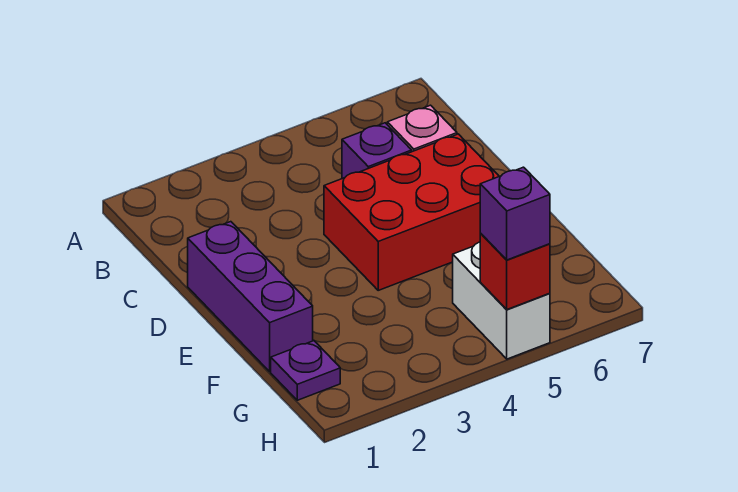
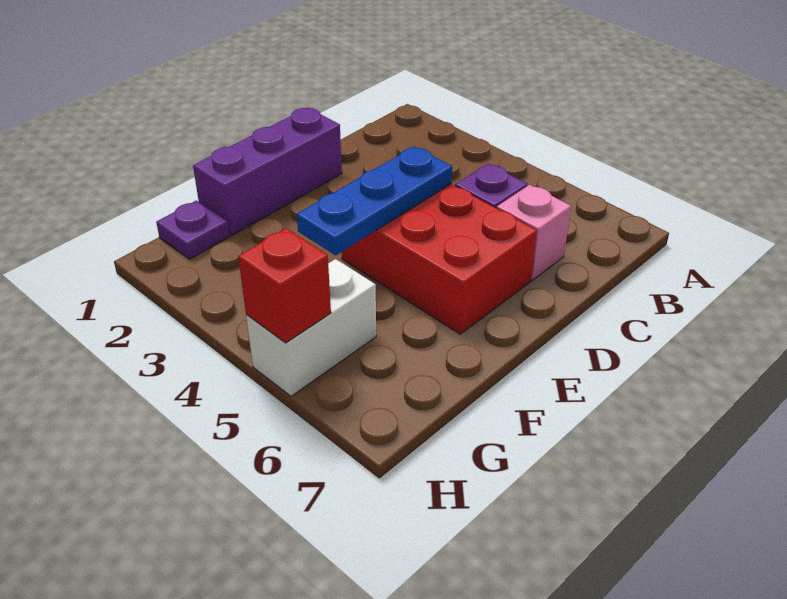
none -> blue plate D4:F4 level 2
purple brick H5 level 3 -> none

